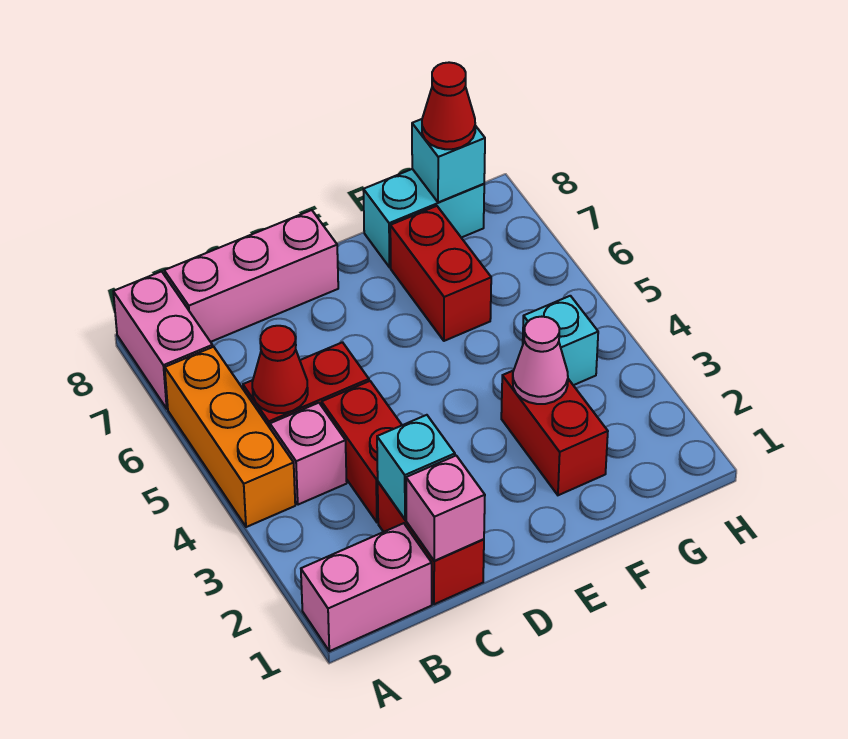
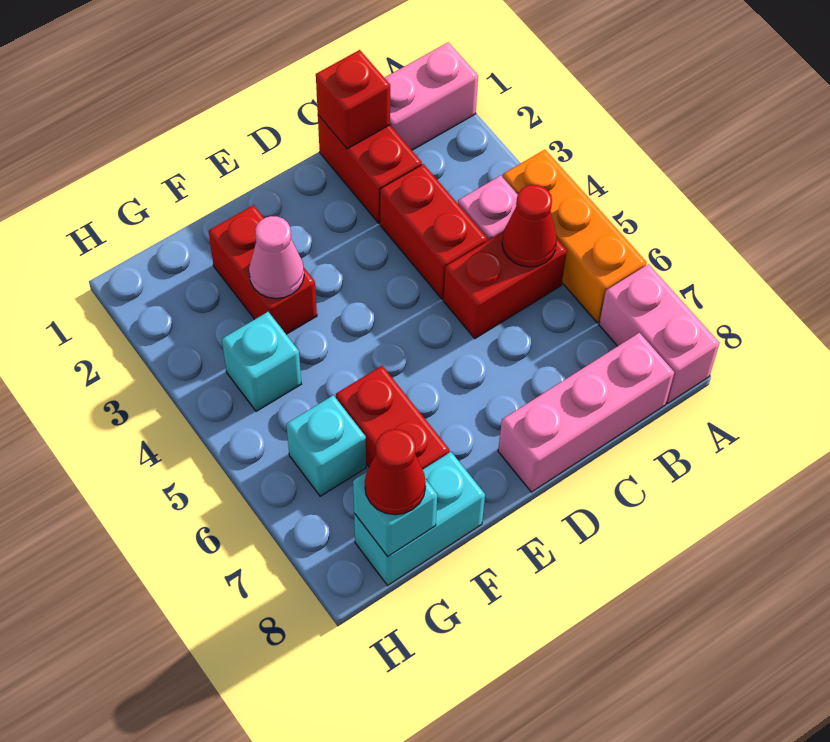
pink brick C1 level 2 -> red brick C1 level 2
cyan brick C2 level 2 -> cyan brick G6 level 1

